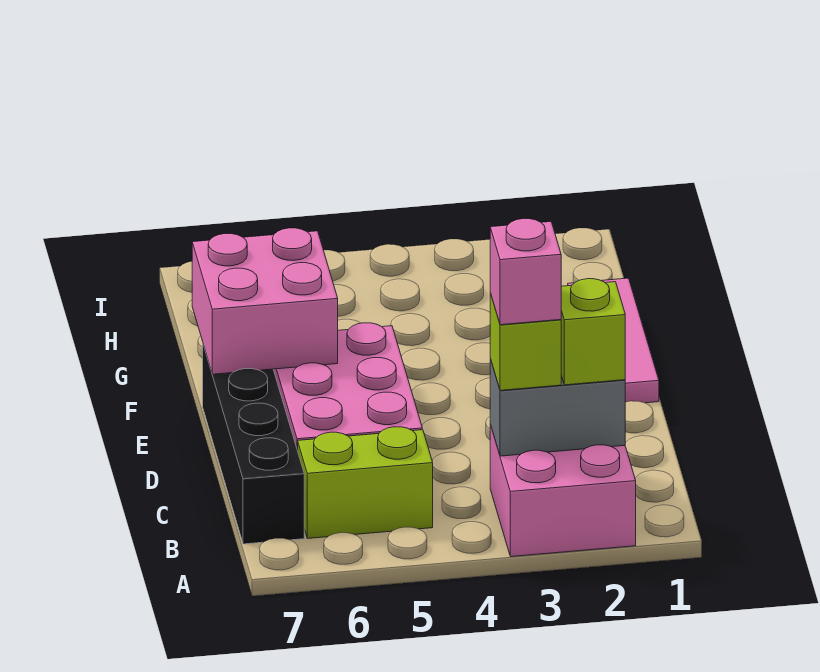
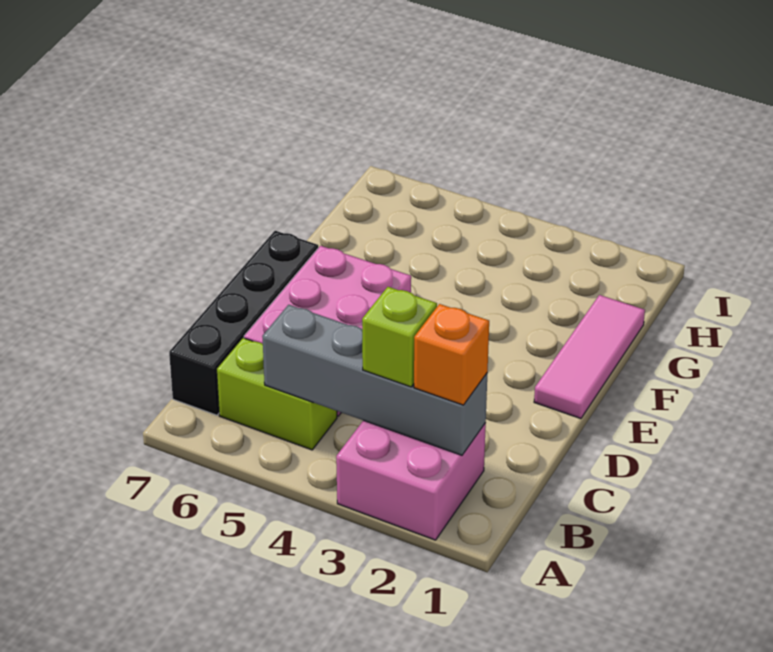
grey brick B2:B3 level 2 -> grey brick B2:B5 level 2
lime brick B2 level 3 -> orange brick B2 level 3
pink brick B3 level 4 -> none
pink brick E6:F7 level 2 -> none

